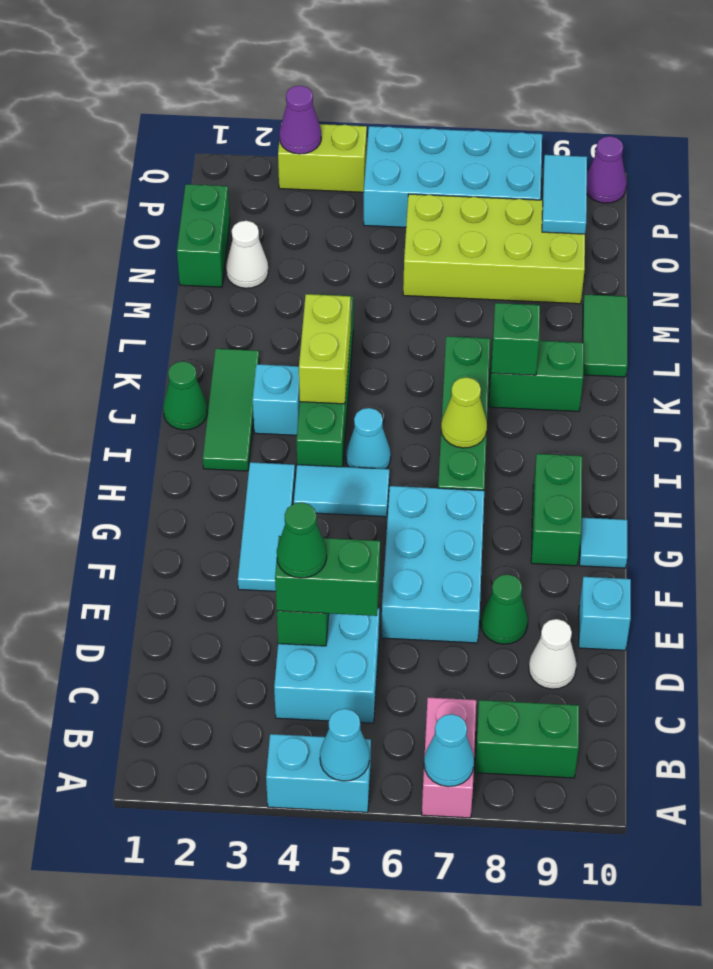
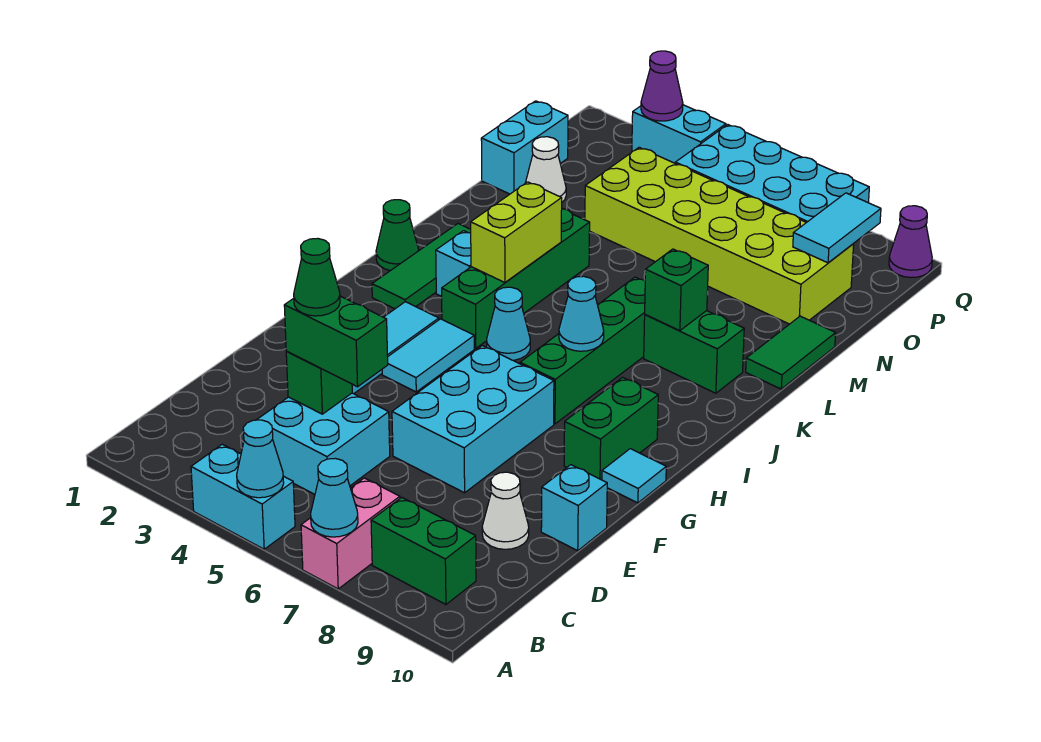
green cone E8 level 1 -> none
cyan tile H4:H5 level 1 -> cyan tile G4:H4 level 1
lime cone I7 level 2 -> cyan cone I7 level 2
green brick N1:O1 level 1 -> cyan brick N1:O1 level 1
lime brick N6:O9 level 1 -> lime brick N4:O9 level 1
lime brick Q3:Q4 level 1 -> cyan brick Q3:Q4 level 1

